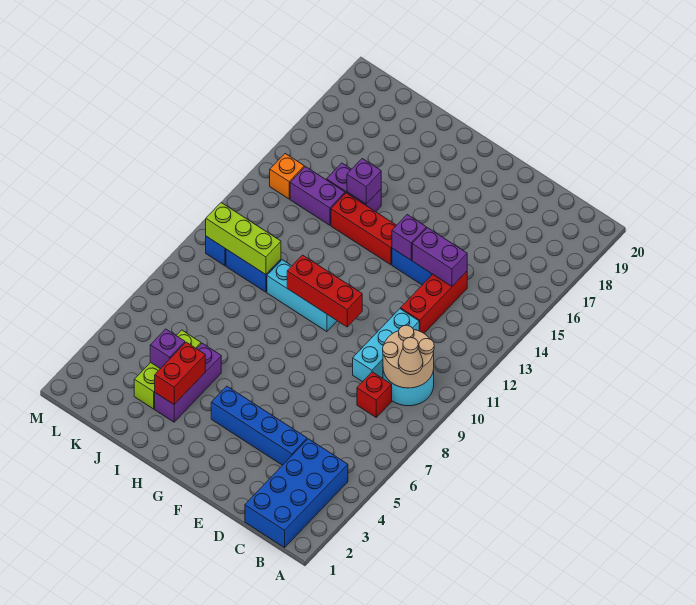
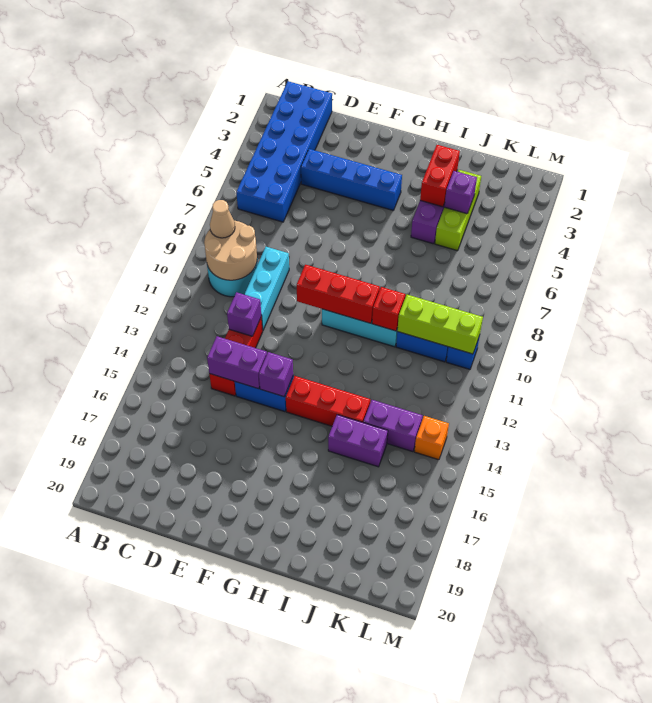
blue brick B1:C4 level 1 -> blue brick B1:C6 level 1
red brick C8 level 1 -> red brick I10 level 2
purple brick I15 level 2 -> purple brick D12 level 2

